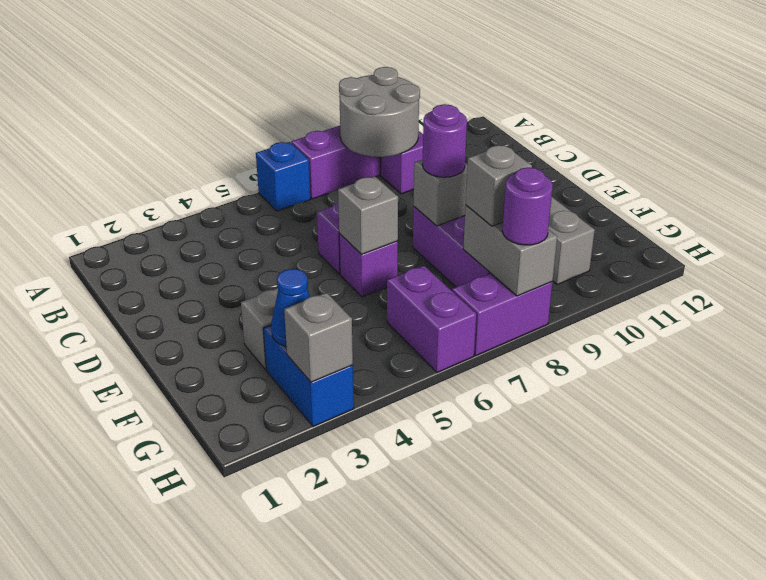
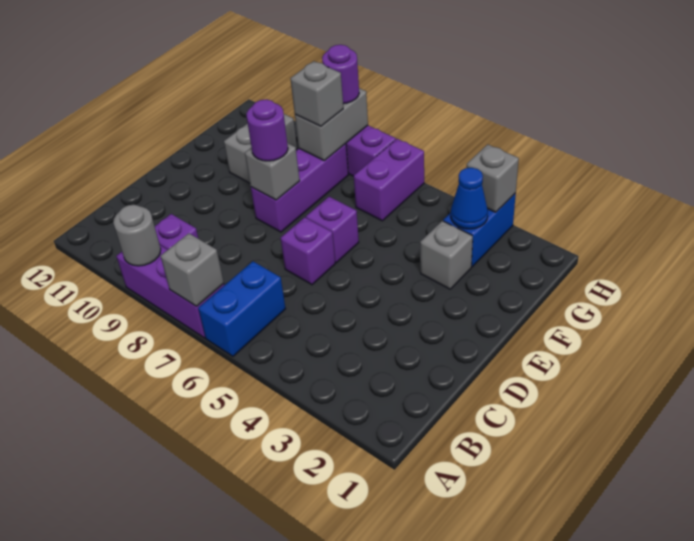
blue brick A6 level 1 -> blue brick A6:B6 level 1
grey round brick A8:B9 level 2 -> grey round brick A9 level 2
grey brick E6 level 2 -> grey brick A7 level 2

